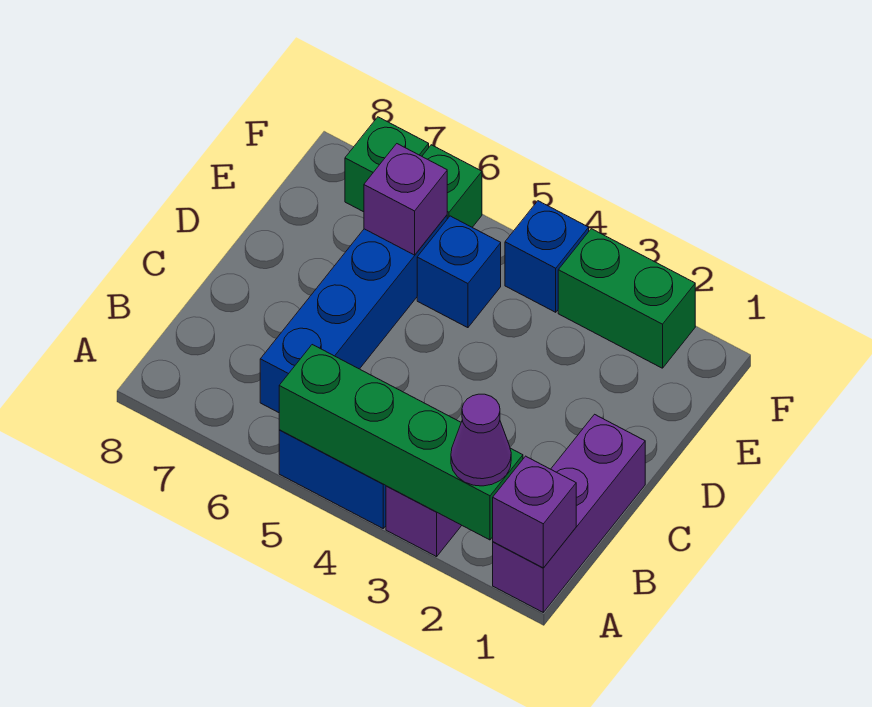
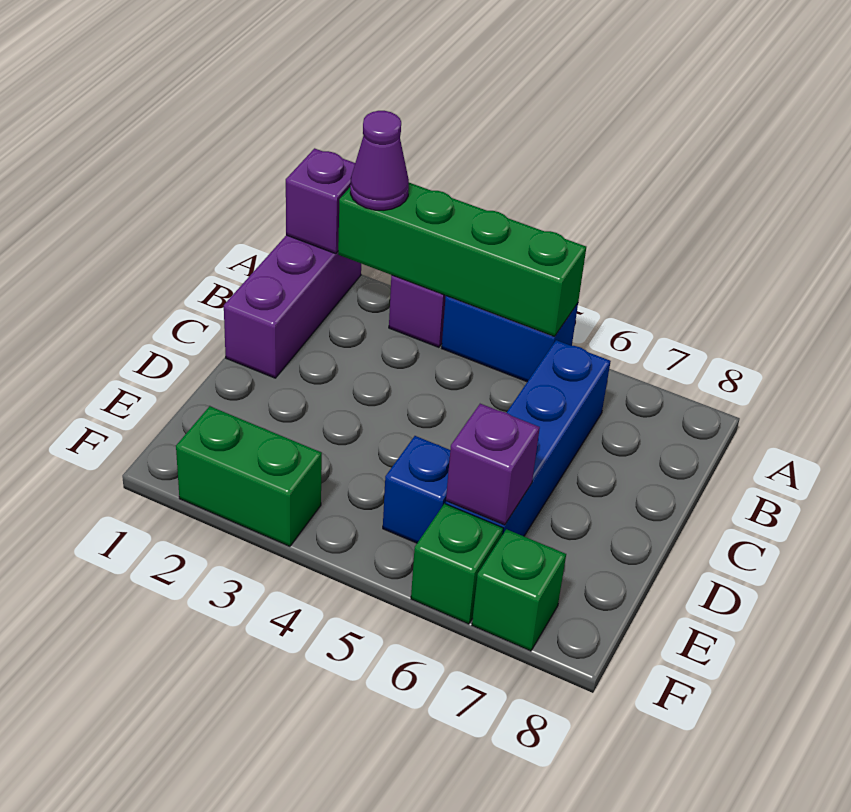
blue brick F4 level 1 -> none

